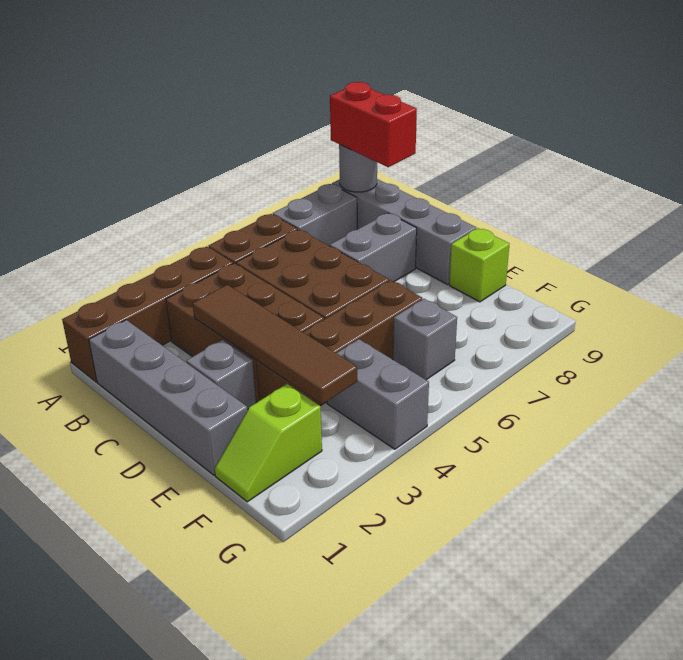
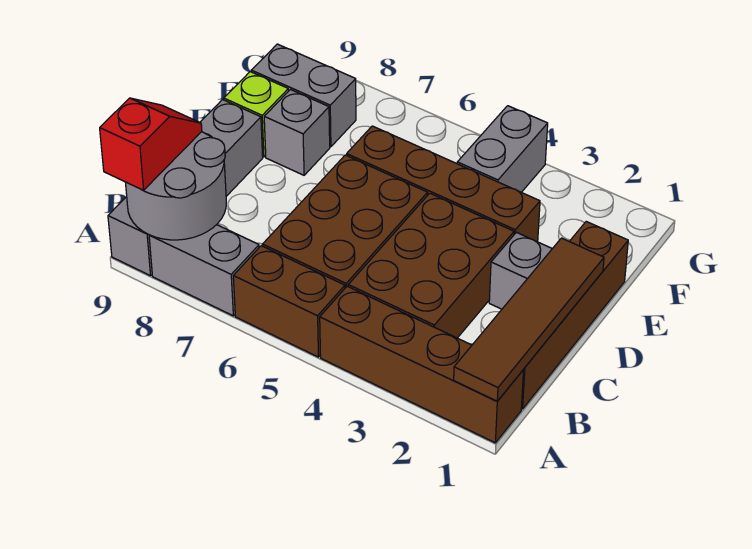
grey round brick A9 level 2 -> grey round brick A8:B9 level 2
red brick A9:B9 level 3 -> red slope A9:B9 level 3 top A
grey brick B1:E1 level 1 -> brown brick B1:E1 level 1
brown tile C3:F3 level 2 -> brown tile A1:D1 level 2
grey brick C7:C8 level 1 -> grey brick F8:F9 level 1
lime slope F1:F2 level 1 top 2 -> none
grey brick F6 level 1 -> grey brick E8 level 1

